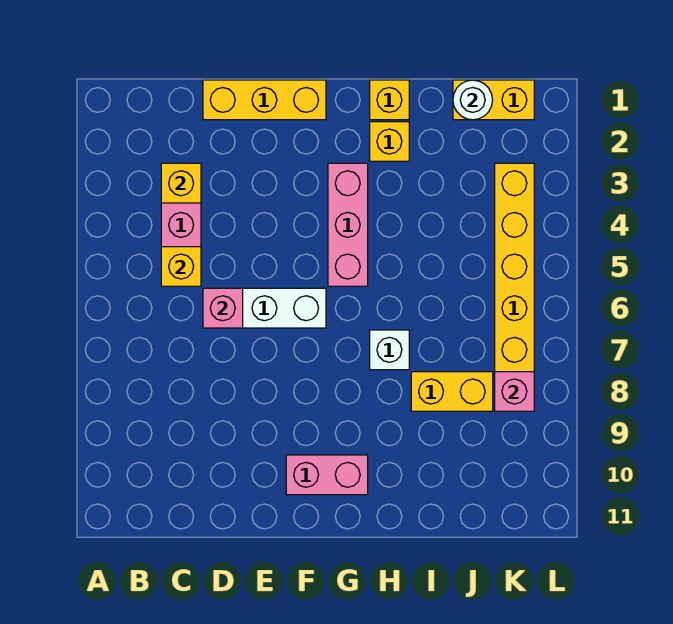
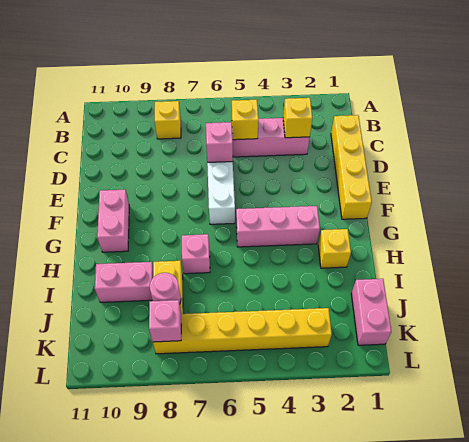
yellow brick D1:F1 level 1 -> yellow brick C1:F1 level 1
yellow brick H1 level 1 -> yellow brick B8 level 1
white brick H7 level 1 -> pink brick H7 level 1
none -> pink brick I9:I10 level 1
yellow brick J1:K1 level 1 -> pink brick J1:K1 level 1
white round brick J1 level 2 -> none
none -> pink round brick J8 level 2

